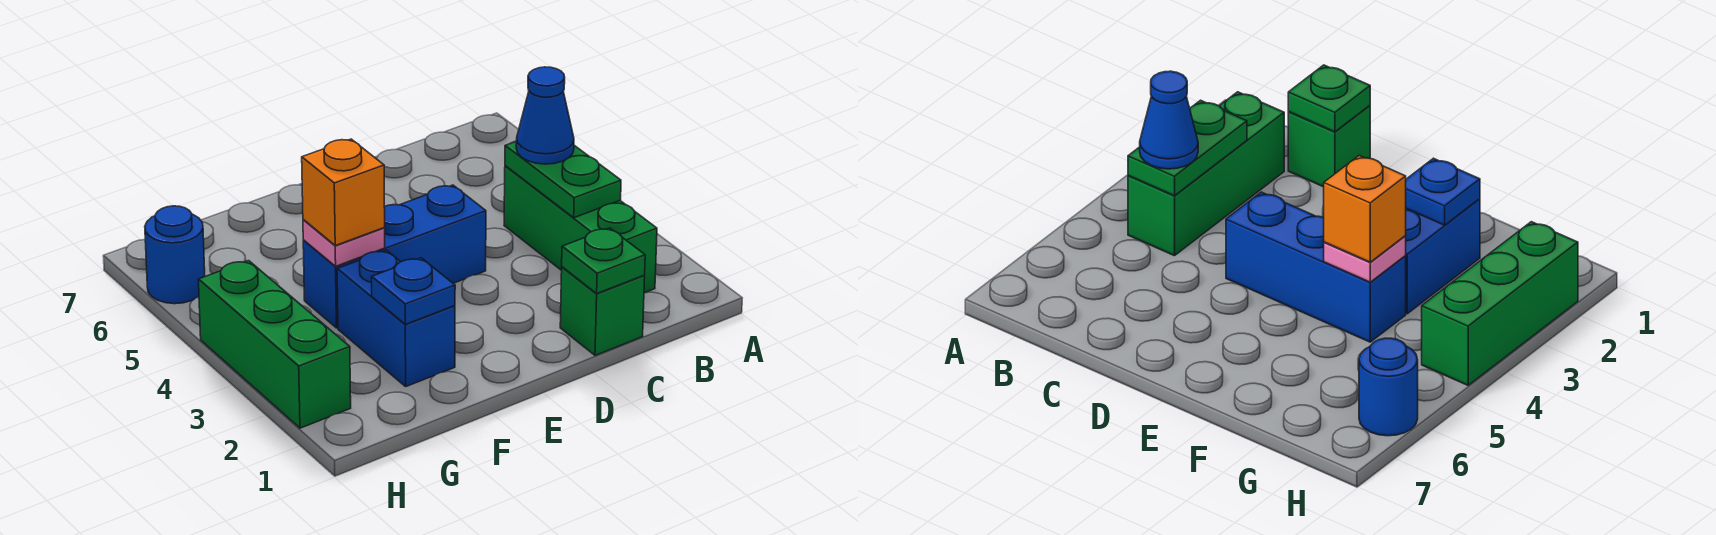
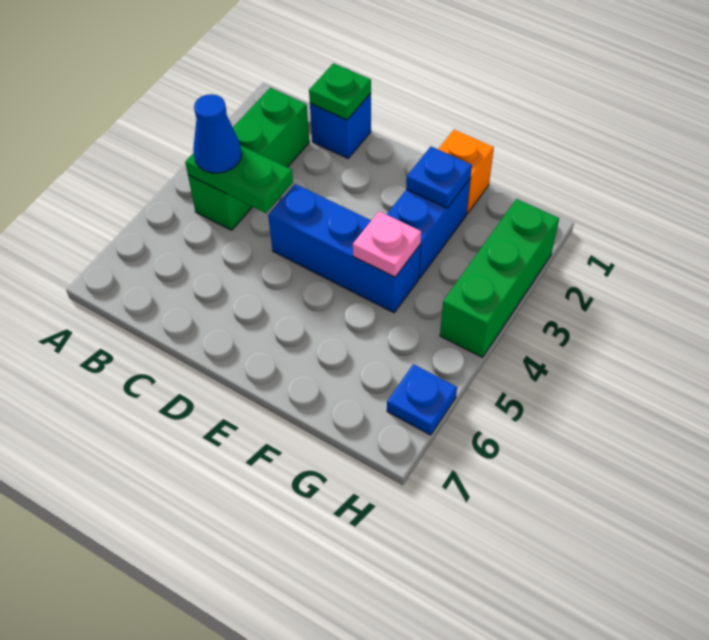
green plate B3:B4 level 2 -> green plate B4:C4 level 2
green brick C1 level 1 -> blue brick C1 level 1
orange brick F4 level 3 -> orange brick F1 level 1
blue round brick H6 level 1 -> blue plate H6 level 1

